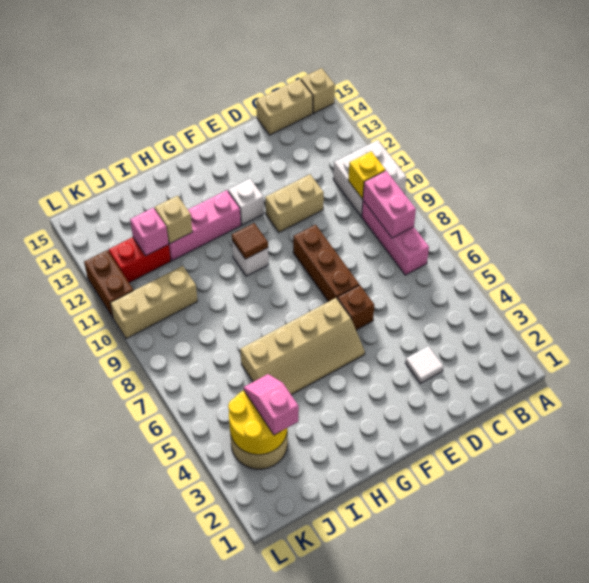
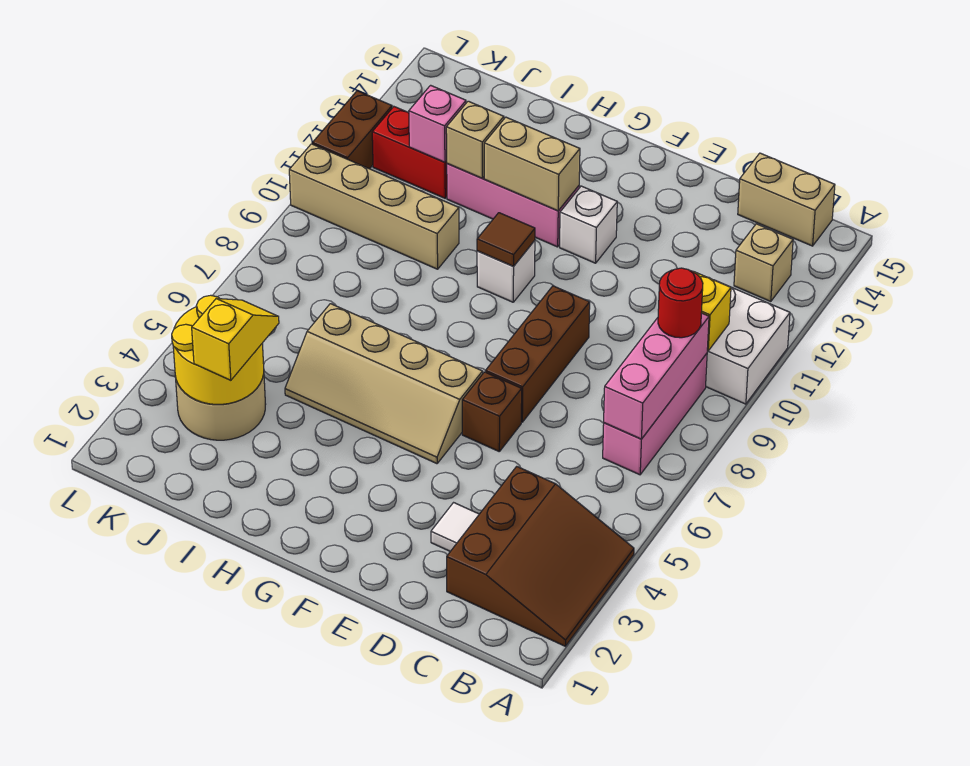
none -> brown slope A2:C4 level 1 top C
tan brick A15 level 1 -> tan brick B13 level 1
pink brick B8:B9 level 2 -> pink brick B7:B9 level 2
none -> red round brick B9 level 3
tan brick D11:E11 level 1 -> tan brick G12:H12 level 2
pink slope J3:J4 level 3 top 3 -> yellow slope J3:J4 level 3 top 3
tan brick J10:L10 level 1 -> tan brick I10:L10 level 1

